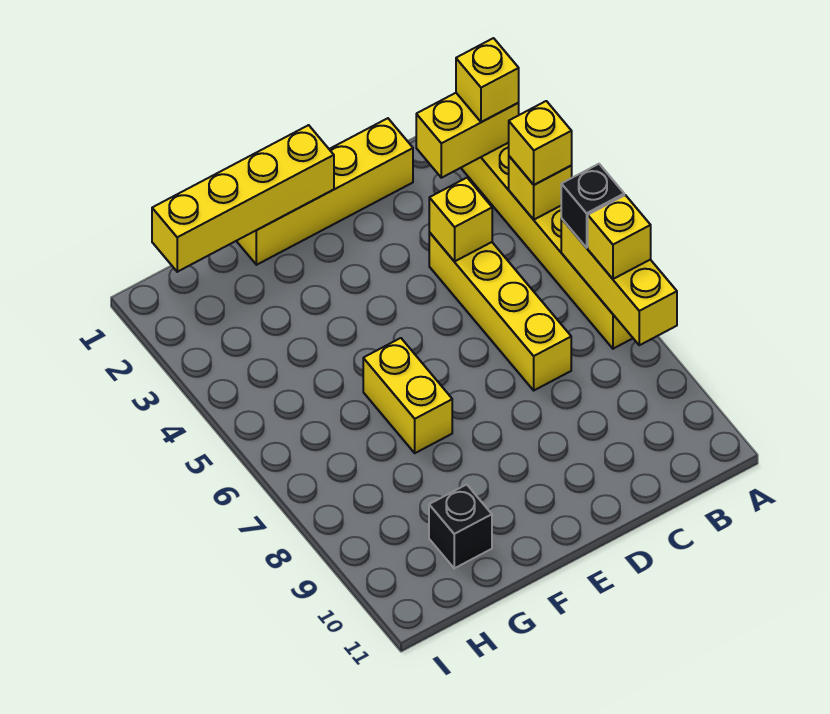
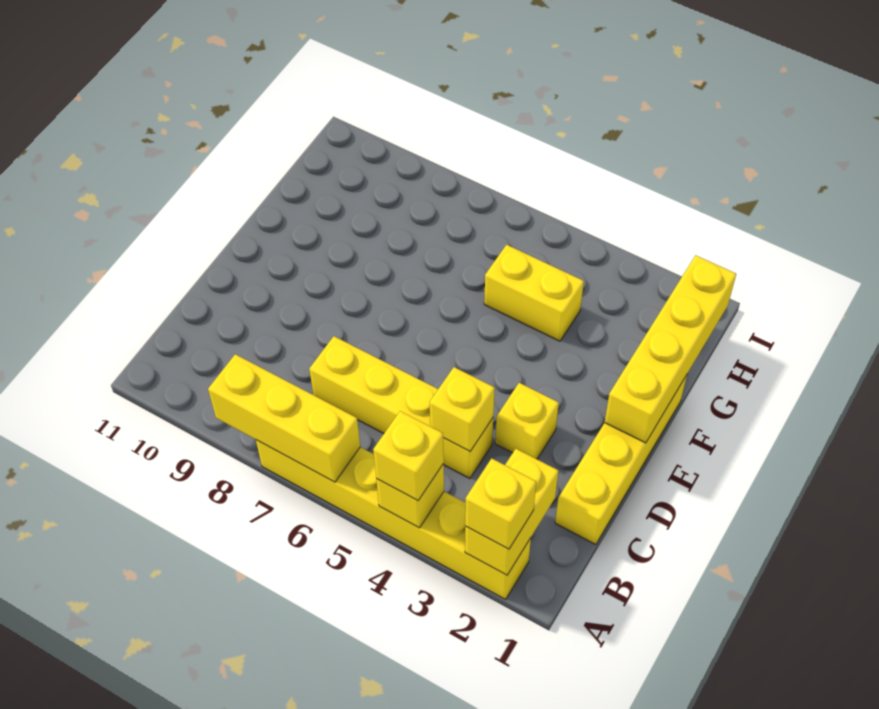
black brick A6 level 3 -> none
yellow brick A7 level 3 -> yellow brick D3 level 1
yellow brick F6:F7 level 1 -> yellow brick G4:G5 level 1
black brick G10 level 1 -> none

